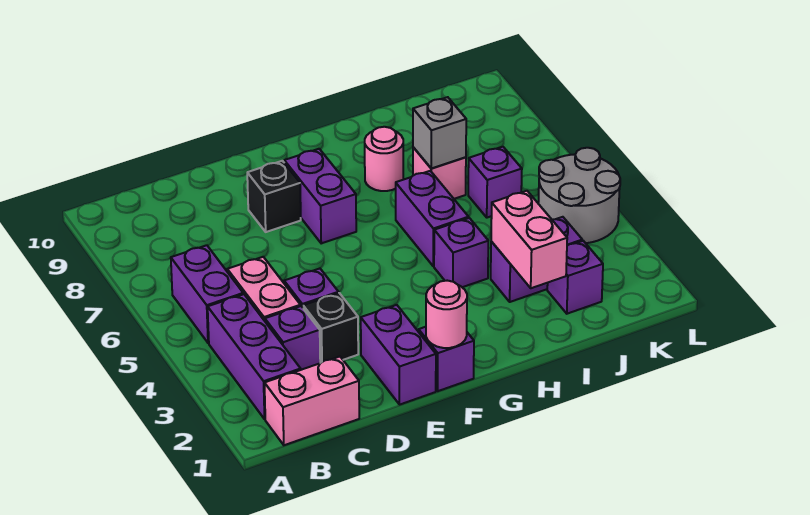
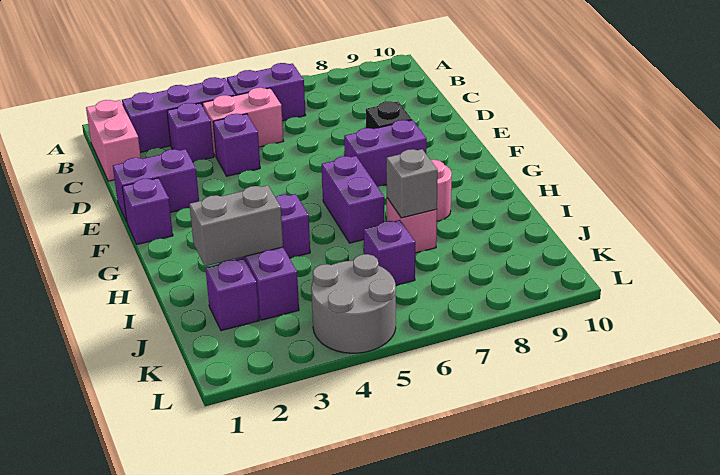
black brick D3 level 1 -> none
pink round brick F1 level 2 -> none
purple brick H5:H6 level 1 -> purple brick G6:H6 level 1
pink brick I2:I3 level 2 -> grey brick I2:I3 level 2

